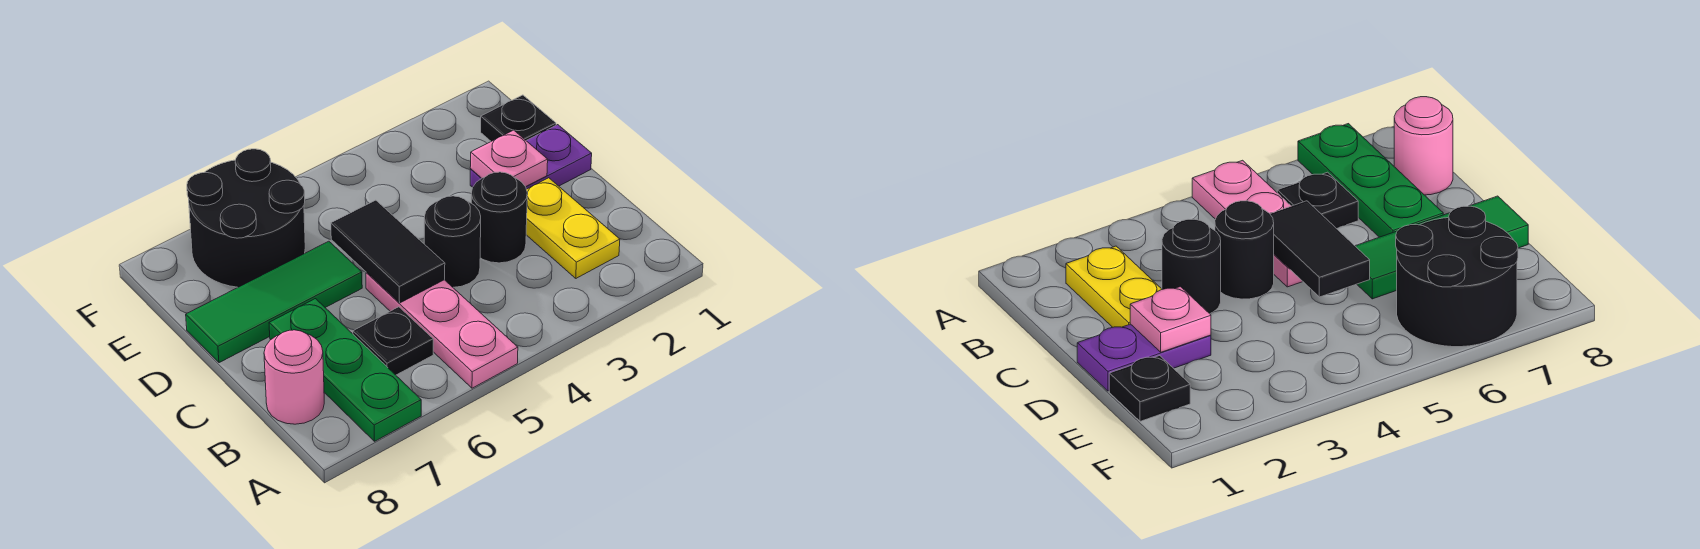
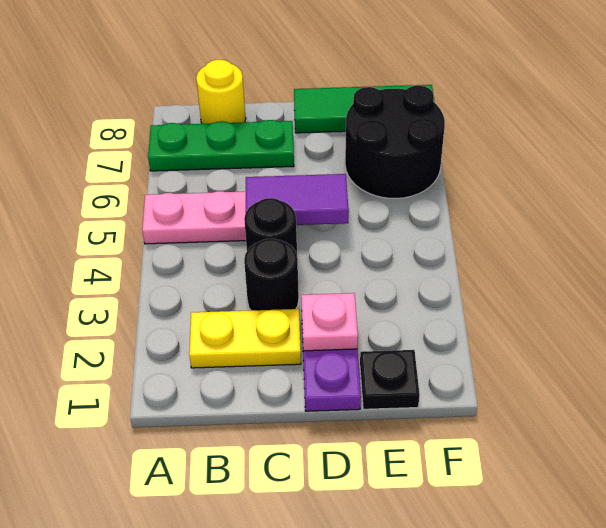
black plate B6 level 1 -> none
pink round brick B8 level 1 -> yellow round brick B8 level 1
black tile C5:D5 level 2 -> purple tile C5:D5 level 2
green tile D6:D8 level 1 -> green tile D8:F8 level 1

